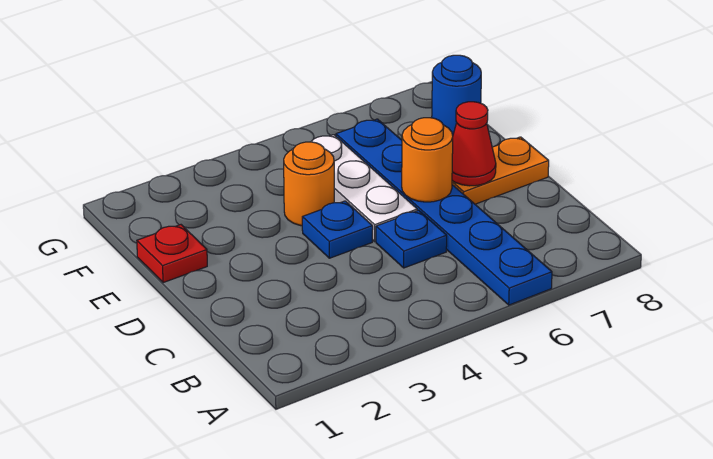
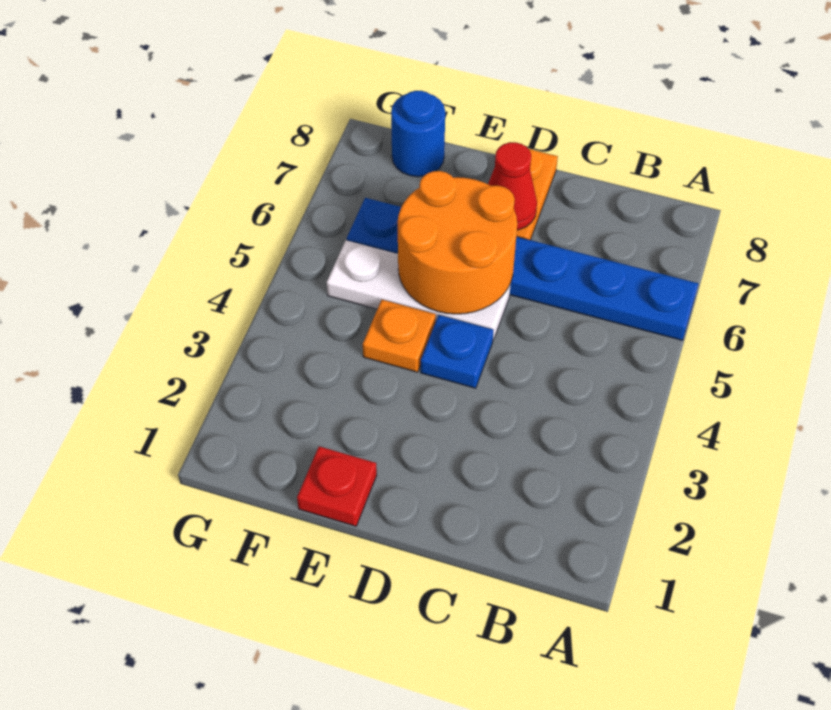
blue plate C5 level 1 -> none
orange round brick D6 level 2 -> orange round brick D5:E6 level 2
orange round brick E4 level 1 -> orange plate E4 level 1

